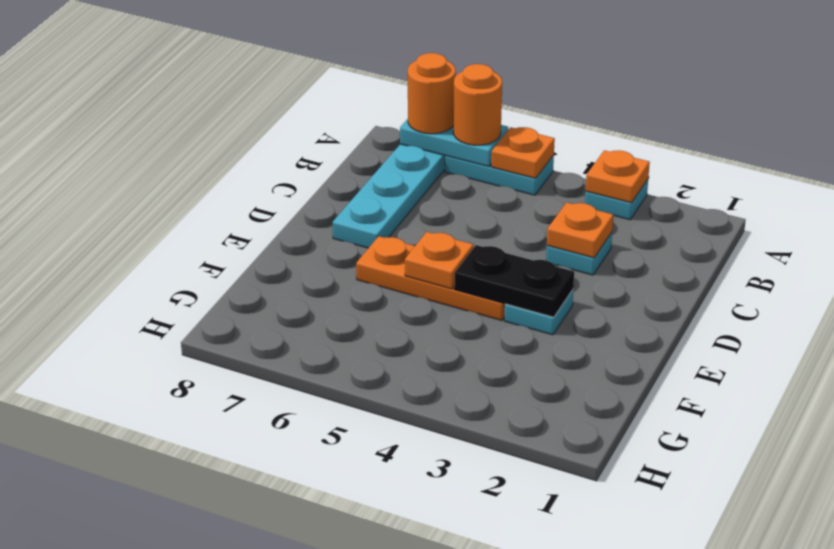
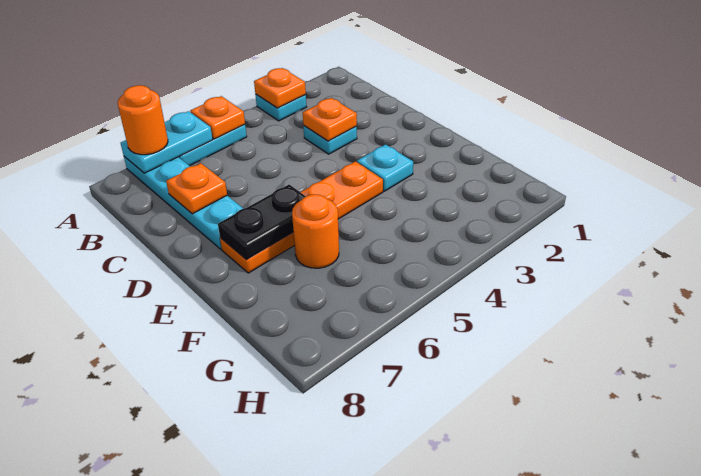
orange round brick A6 level 3 -> orange round brick F6 level 1
black plate E3:E4 level 2 -> black plate E6:E7 level 2
orange plate E4:E6 level 1 -> orange plate E4:E7 level 1
orange plate E5 level 2 -> orange plate C7 level 2

